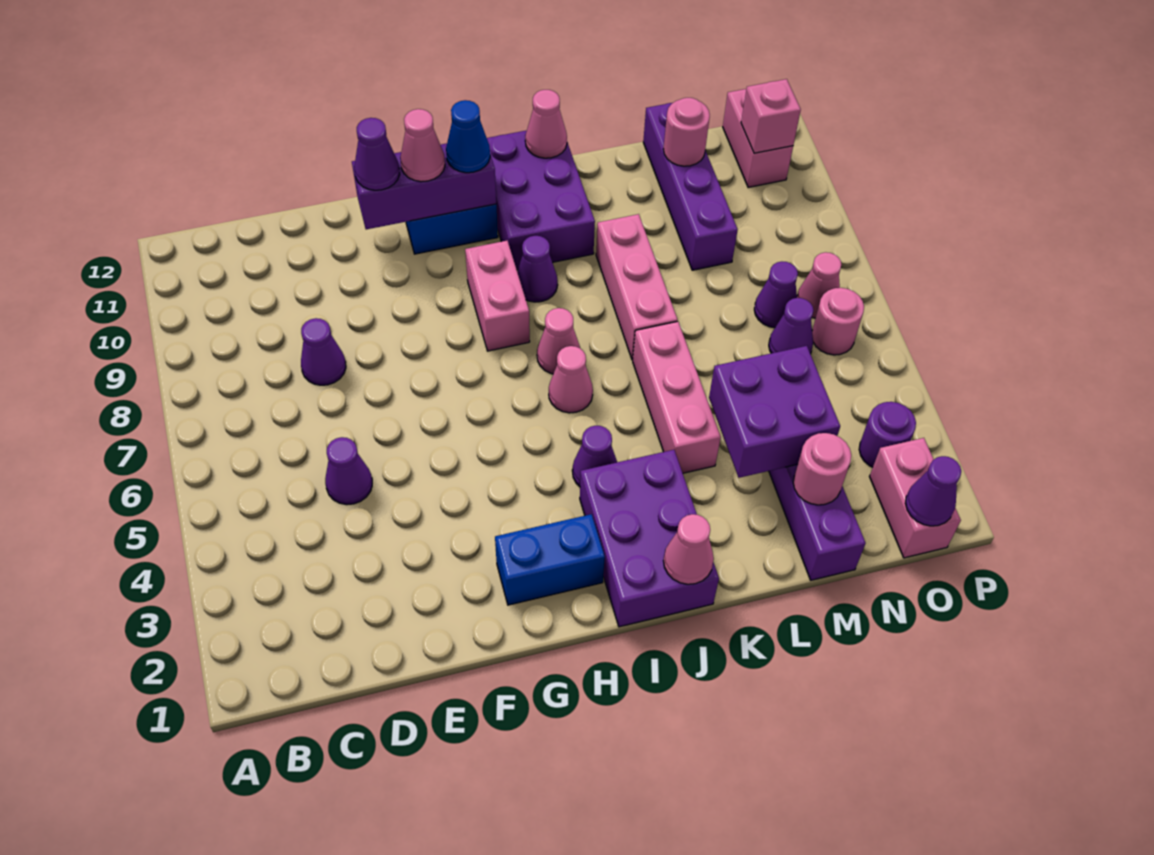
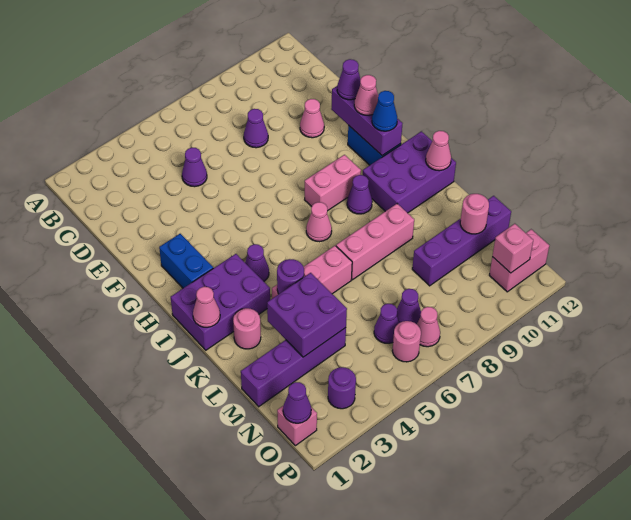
pink cone I6 level 1 -> pink cone E10 level 1
none -> purple round brick K4 level 2
pink round brick M2 level 2 -> pink round brick K2 level 1
pink brick O1:O2 level 1 -> pink brick O1 level 1

